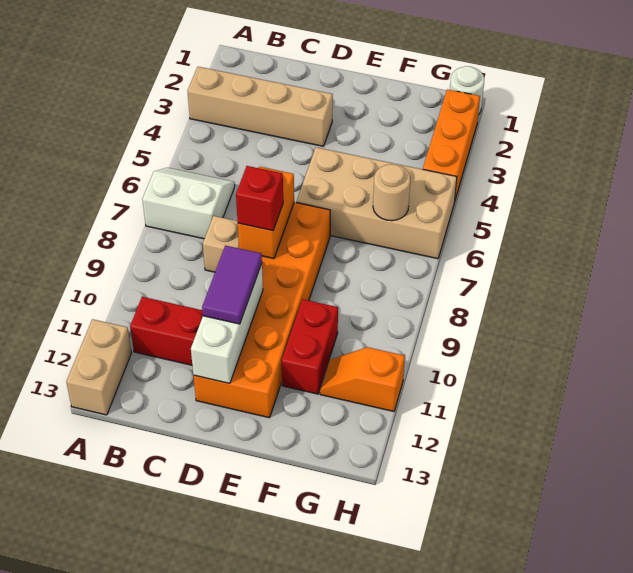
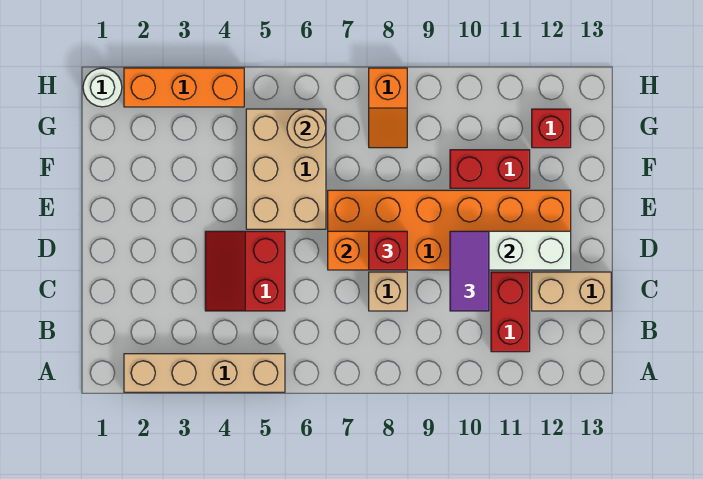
tan brick A3:D3 level 1 -> tan brick A2:A5 level 1
white slope A6:B7 level 1 top 7 -> none
tan brick A12:A13 level 1 -> tan brick C12:C13 level 1
none -> red slope C4:D5 level 1 top 5
purple tile D10:D11 level 3 -> purple tile C10:D10 level 3
tan brick E5:H6 level 1 -> tan brick E5:G6 level 1
orange slope G11:H11 level 1 top H -> orange slope G8:H8 level 1 top H
none -> red brick G12 level 1

